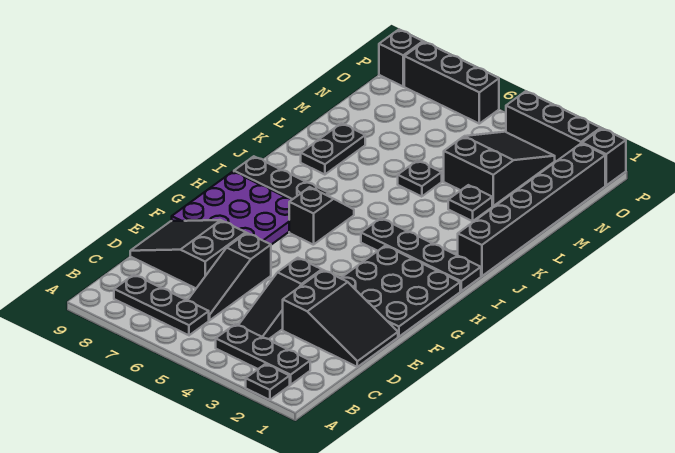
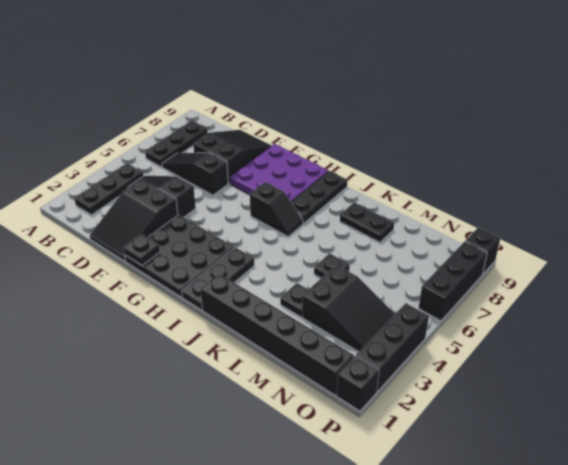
black plate A2 level 1 -> black plate F1 level 2
black plate I1:I4 level 1 -> black plate I1:I3 level 1

